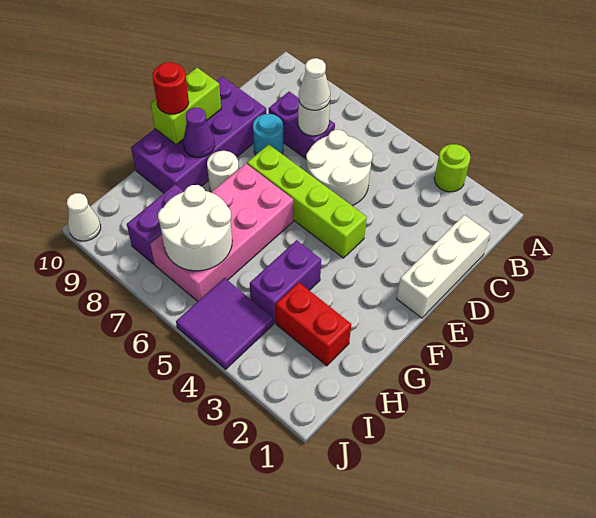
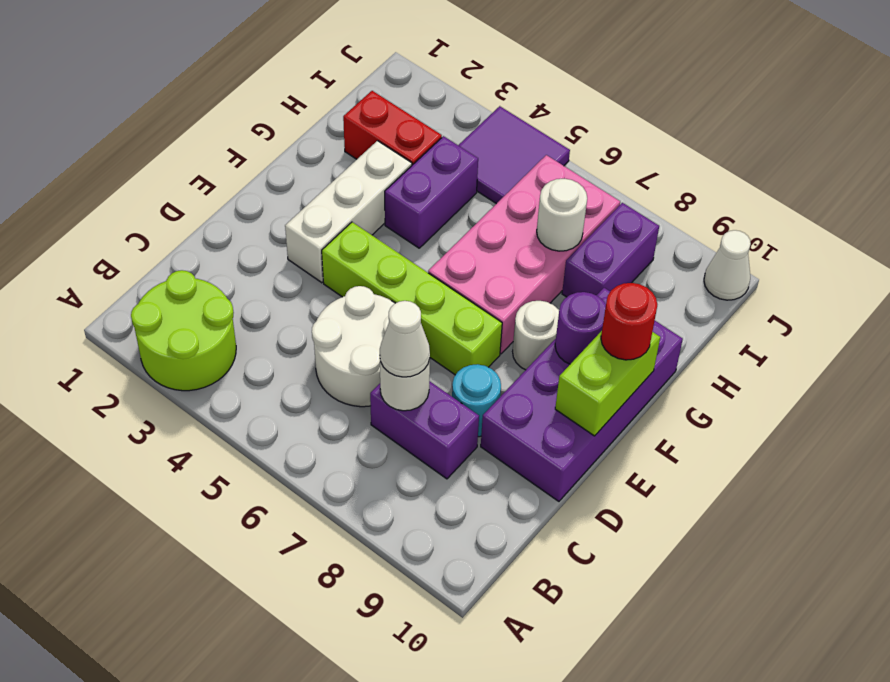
lime round brick A3 level 1 -> lime round brick A2:B3 level 1
white brick C1:E1 level 1 -> white brick E3:G3 level 1
purple cone F9 level 2 -> purple round brick F9 level 2
white round brick H6:I7 level 2 -> white round brick H7 level 2

